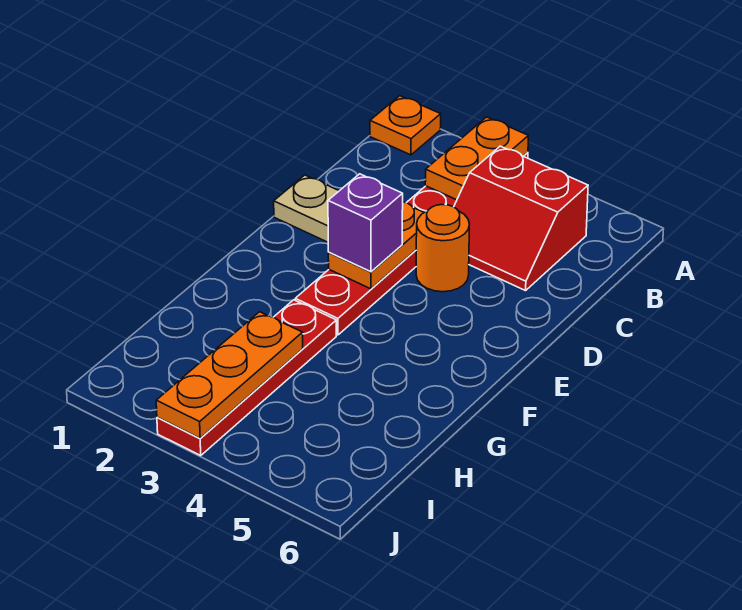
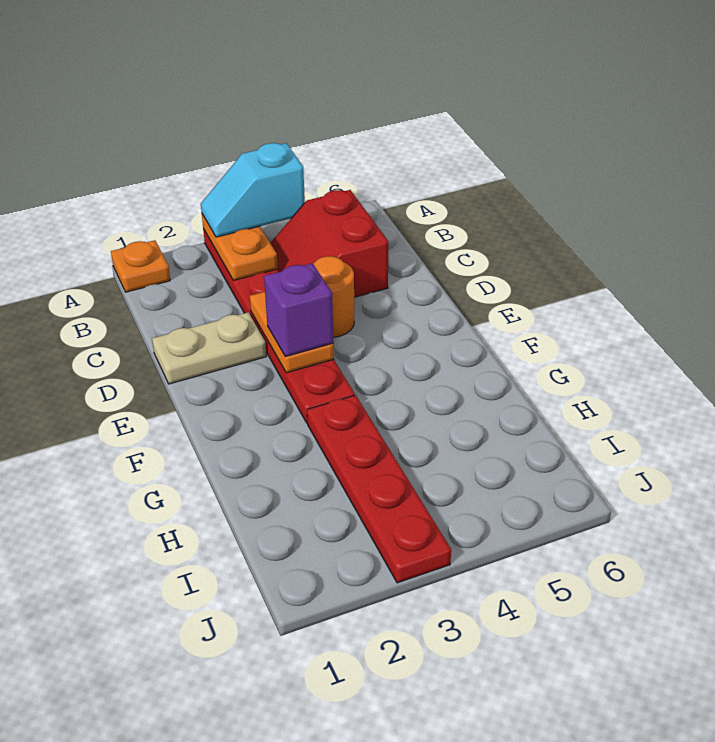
none -> cyan slope A3:A4 level 3 top 4
red slope B4:C5 level 1 top B -> red slope B4:C5 level 1 top 5
orange plate H3:J3 level 2 -> none

